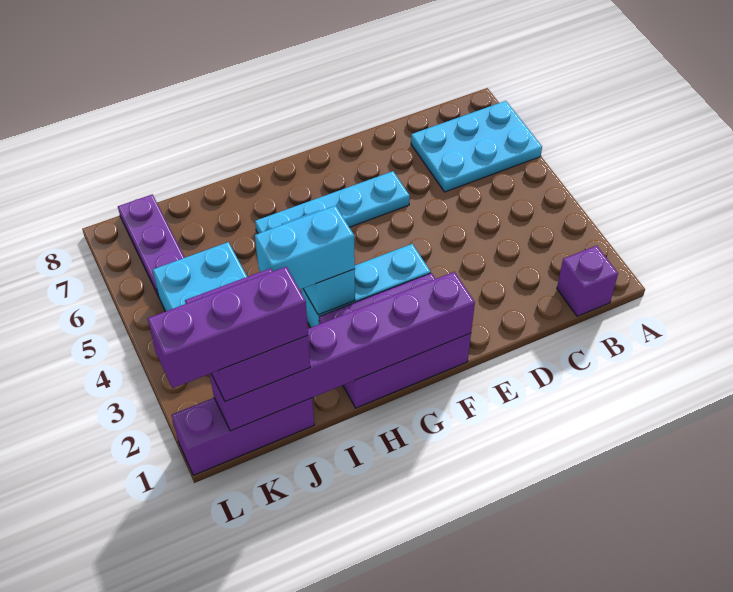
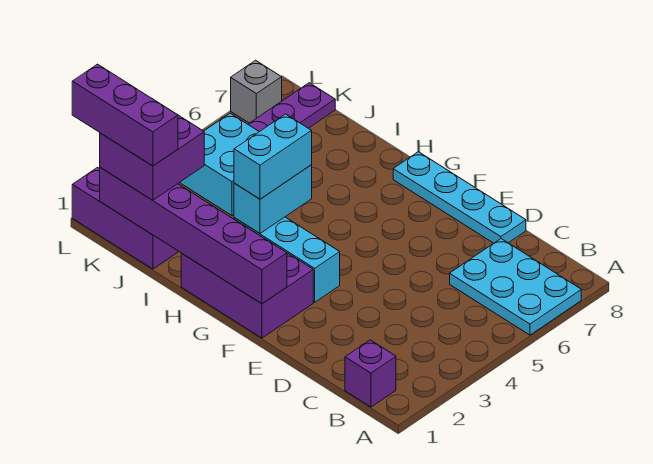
cyan plate E6:H6 level 1 -> cyan plate D8:G8 level 1
cyan brick H3:I3 level 3 -> cyan brick H3:H4 level 3
none -> grey brick L7 level 1

